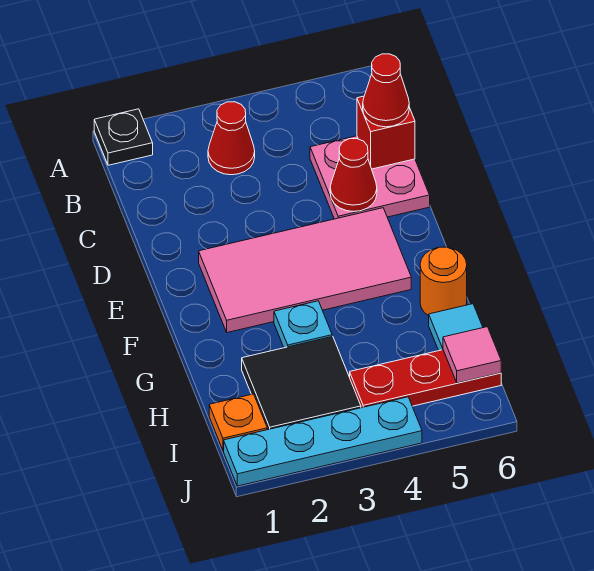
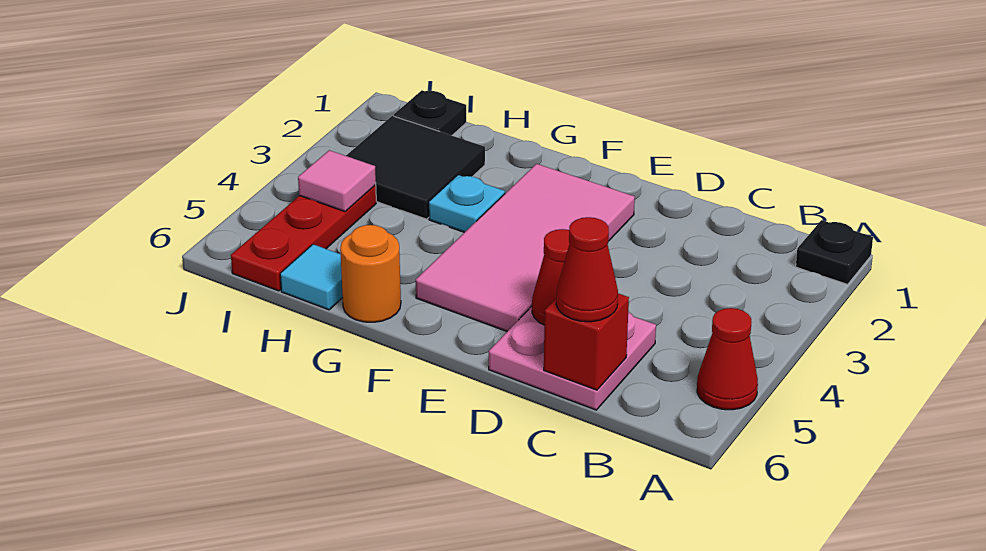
red cone B3 level 1 -> red cone A5 level 1
orange plate I1 level 1 -> black plate I1 level 1
pink tile I6 level 2 -> pink tile I4 level 2
cyan plate J1:J4 level 1 -> none

